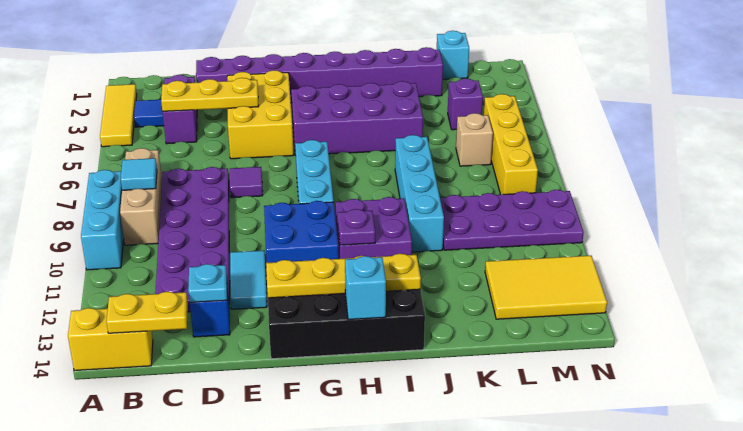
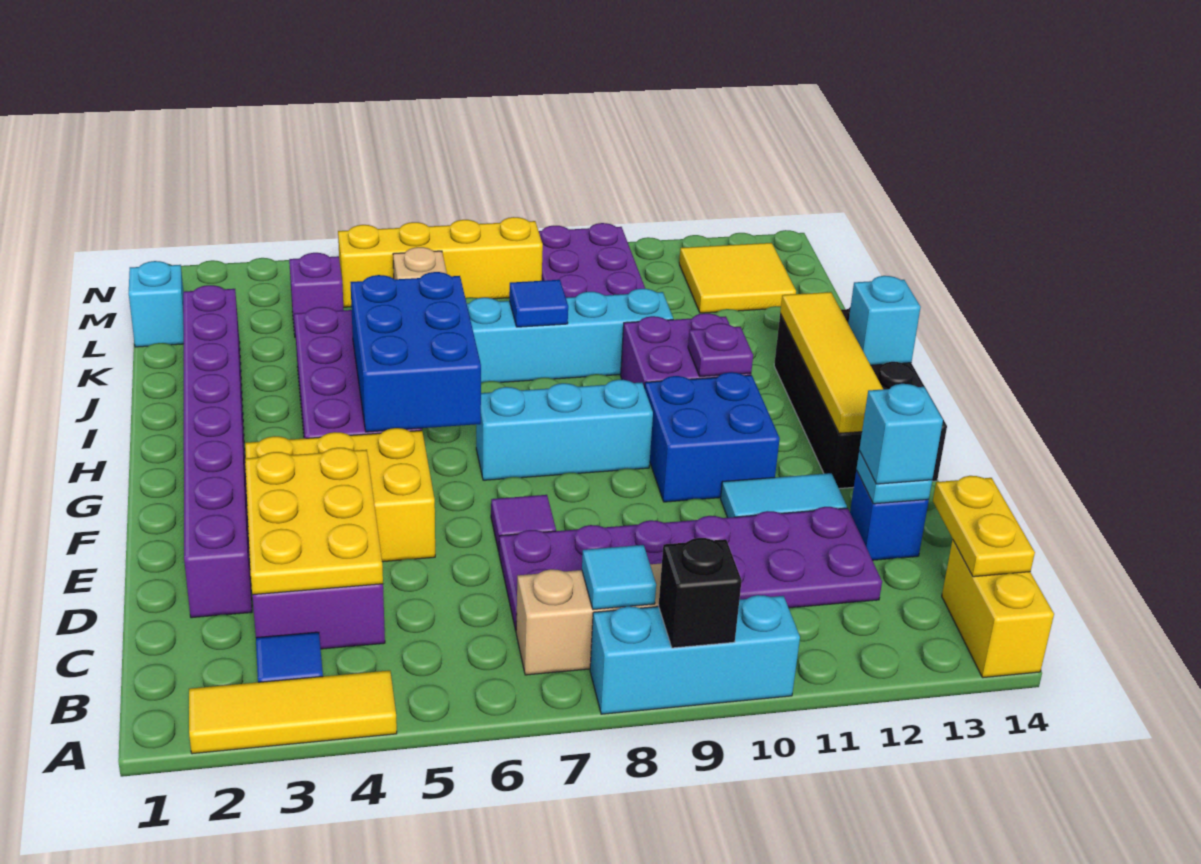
none -> black brick A9 level 2
yellow plate C4:E4 level 2 -> yellow plate C3:E4 level 2
none -> cyan brick D13 level 3
yellow plate F13:I13 level 2 -> yellow tile F13:I13 level 2
none -> blue brick G5:I6 level 2
none -> blue tile J8 level 2
yellow tile L12:N13 level 1 -> yellow tile L12:M13 level 1

